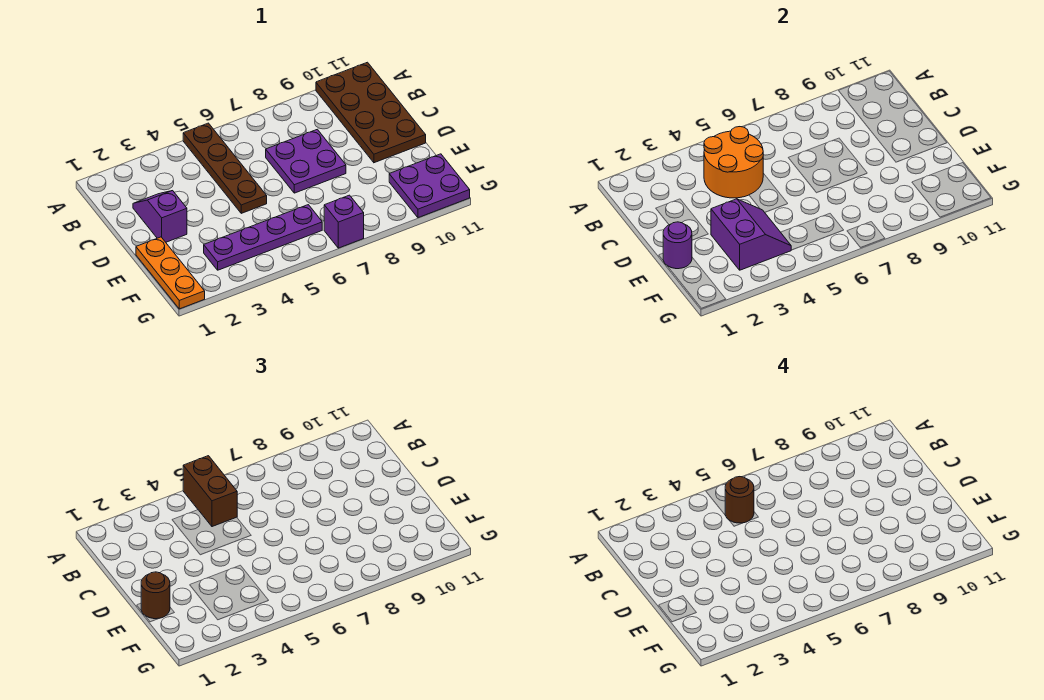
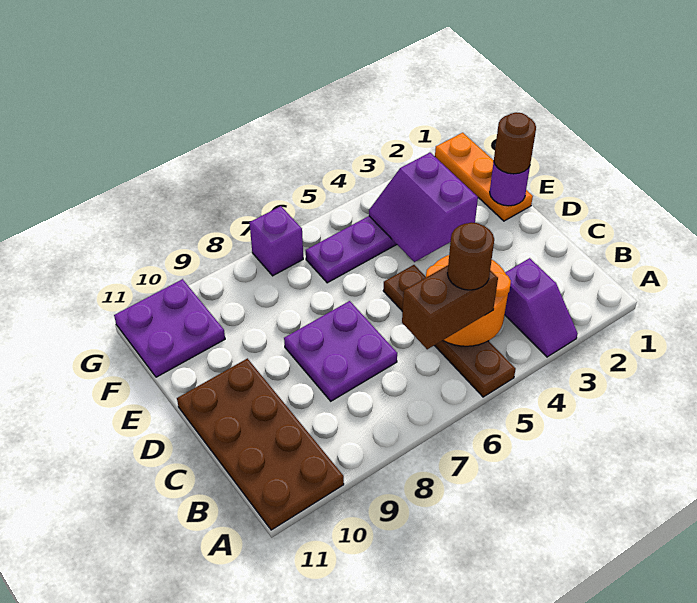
brown brick A5:B5 level 3 -> brown brick B5:B6 level 3
purple slope C2:D2 level 1 top D -> purple slope A3:B3 level 1 top B

